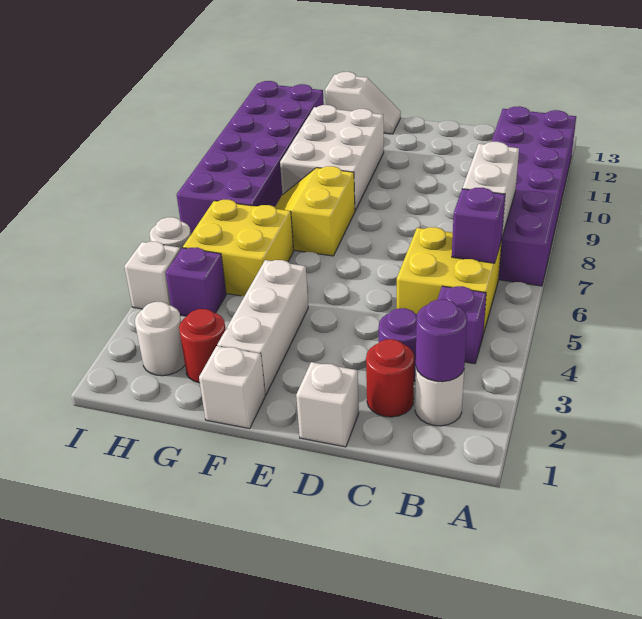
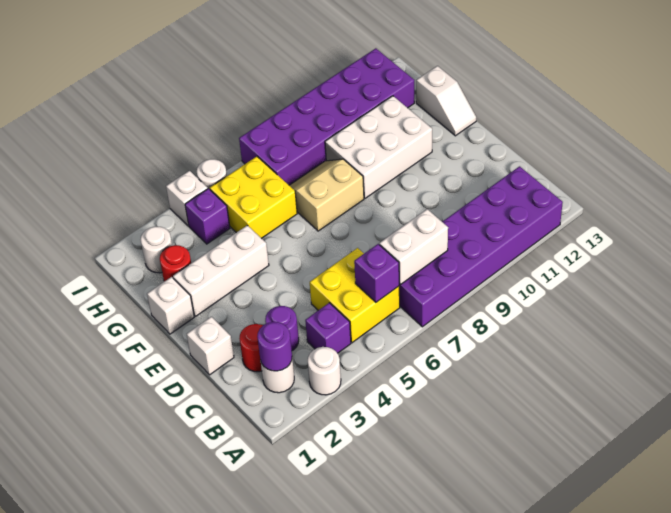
none -> white round brick A3 level 1
yellow slope F7:G8 level 1 top F -> tan slope F7:G8 level 1 top F

